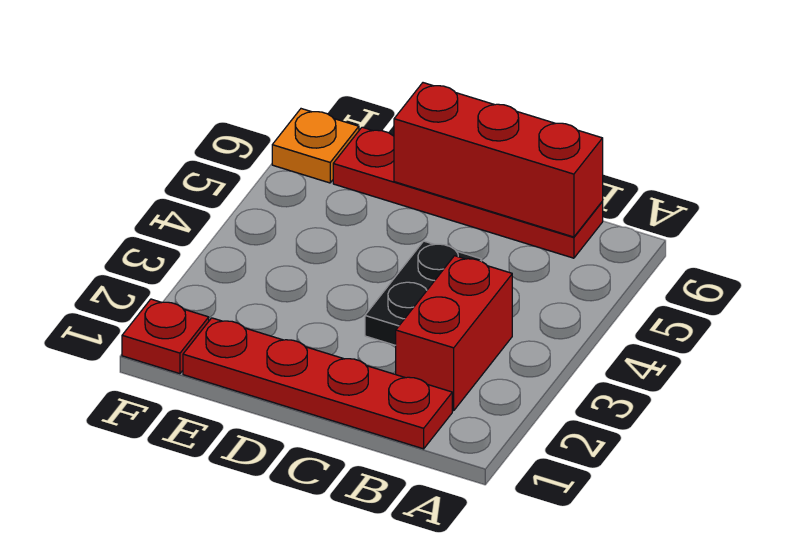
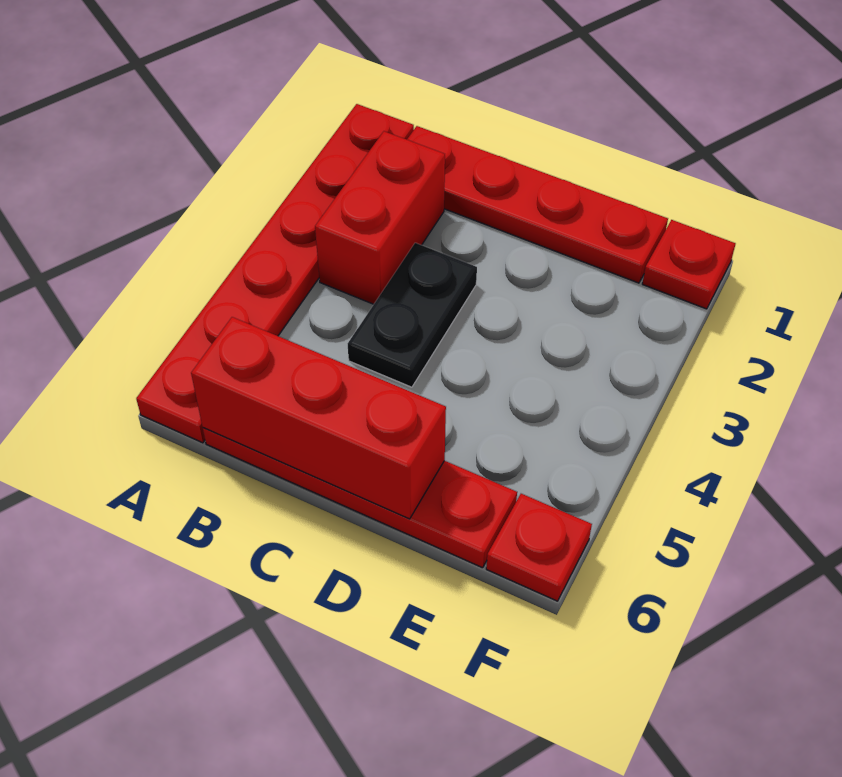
none -> red plate A1:A6 level 1
orange plate F6 level 1 -> red plate F6 level 1

